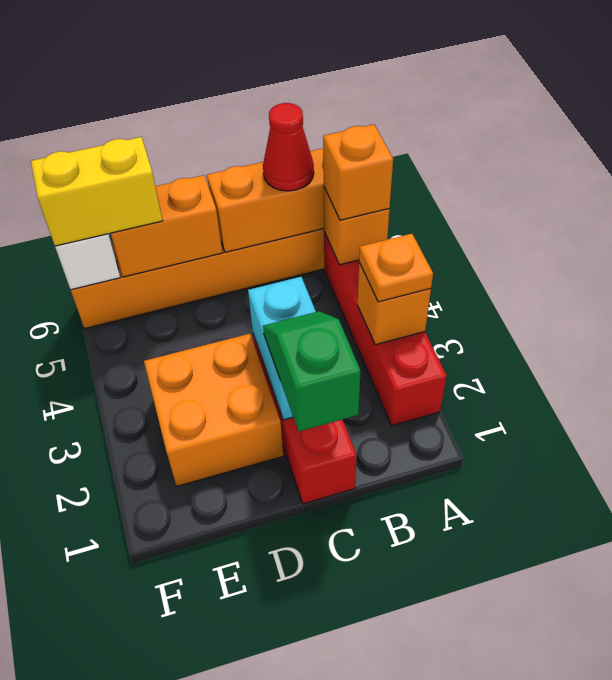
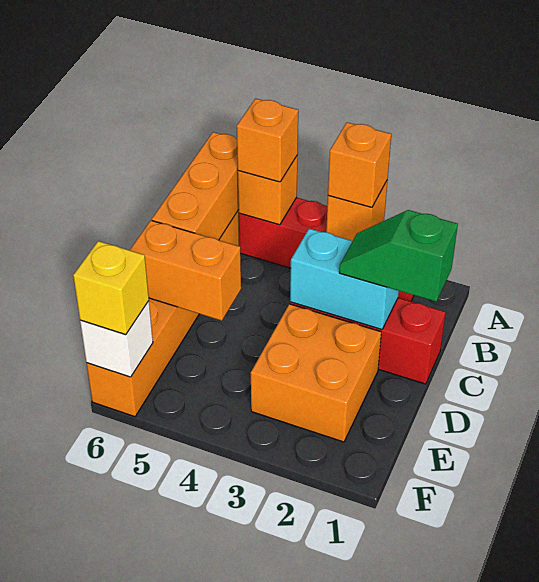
orange plate A3 level 3 -> orange brick A3 level 3
red cone B6 level 3 -> none
orange brick D6:E6 level 2 -> orange brick D5:D6 level 2
yellow brick E6:F6 level 3 -> yellow brick F6 level 3

